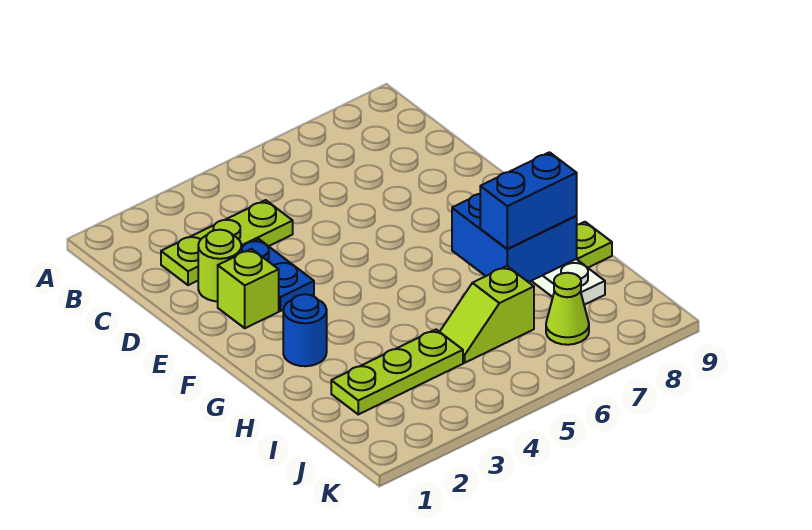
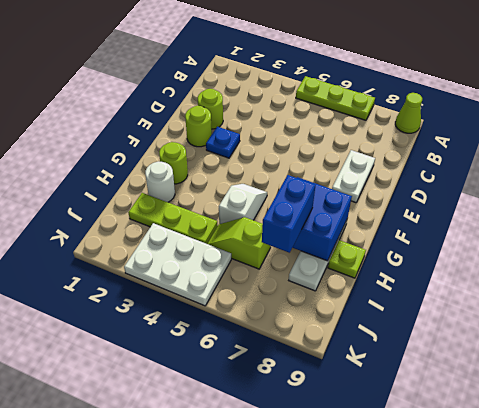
lime plate C2:C4 level 1 -> lime plate A5:A7 level 1
blue plate D3:E3 level 1 -> blue plate E3 level 1
none -> white plate D8:E8 level 1
lime brick E2 level 1 -> lime round brick E2 level 1
blue round brick G2 level 1 -> lime round brick G2 level 1
none -> white slope G5:H5 level 1 top H
none -> white round brick H2 level 1
blue brick H7:H8 level 3 -> blue brick H7:I7 level 3
none -> white plate J3:K5 level 1
lime cone J7 level 1 -> lime cone A9 level 1

